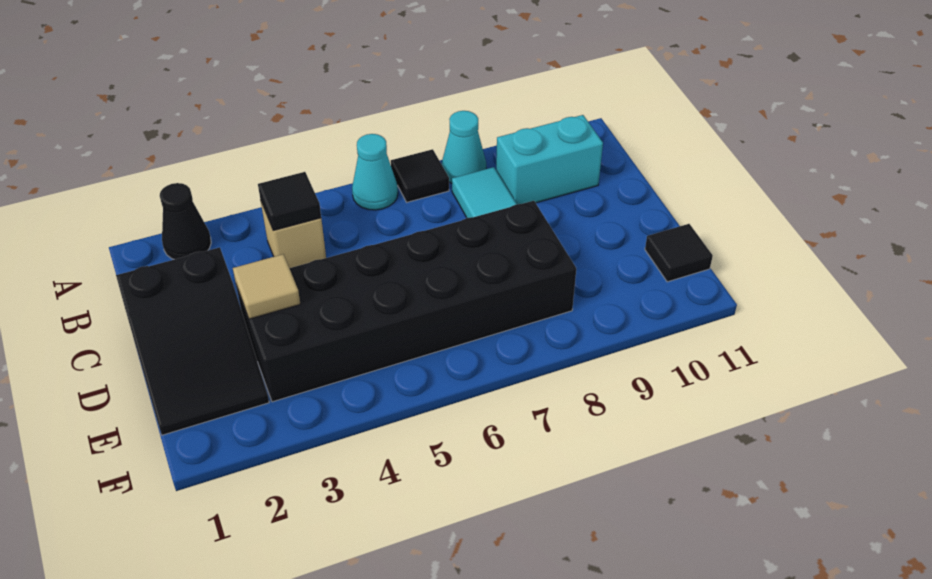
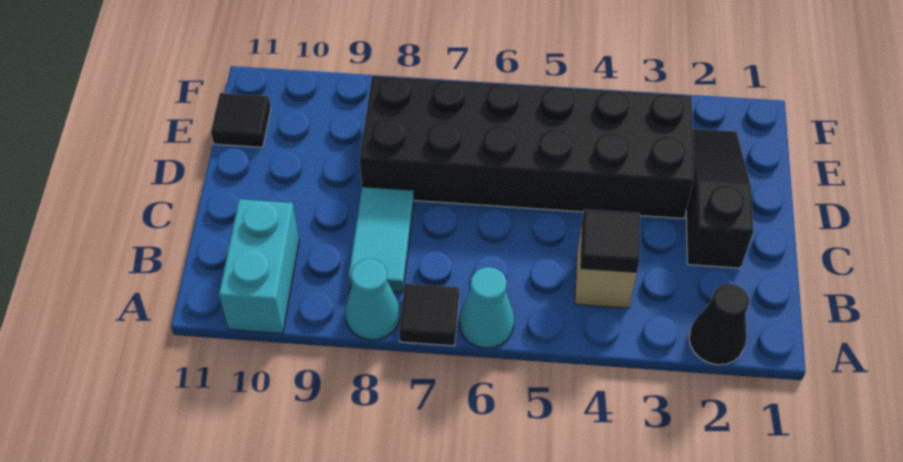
cyan brick B9:B10 level 1 -> cyan brick A10:B10 level 1
black slope C1:E2 level 1 top C -> black slope C2:E2 level 1 top C
tan tile D3 level 2 -> none

